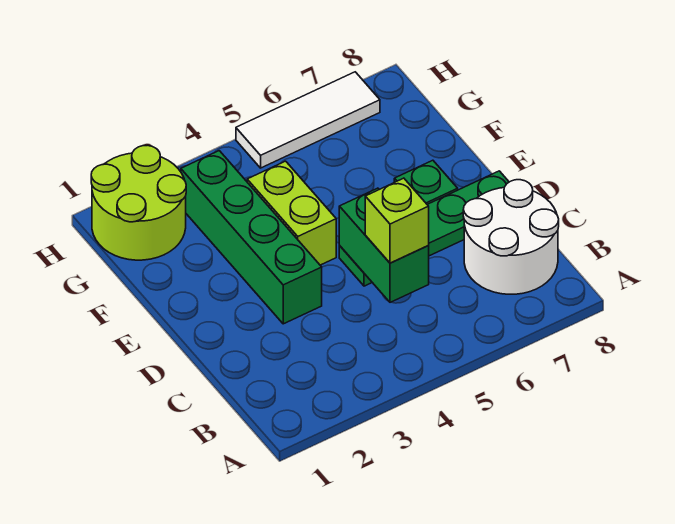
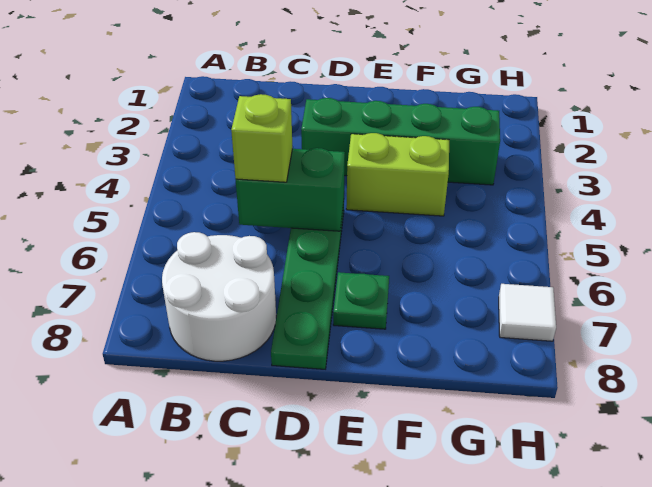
lime round brick G1:H2 level 1 -> none
white tile H5:H7 level 1 -> white tile H7 level 1

